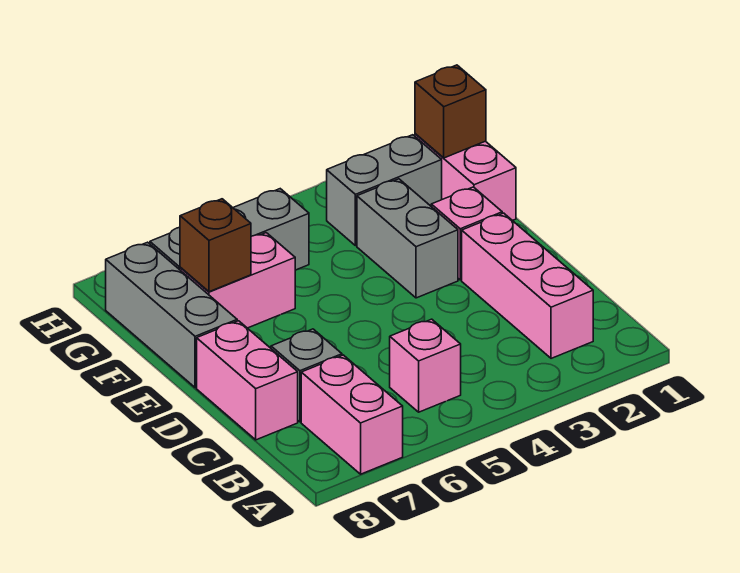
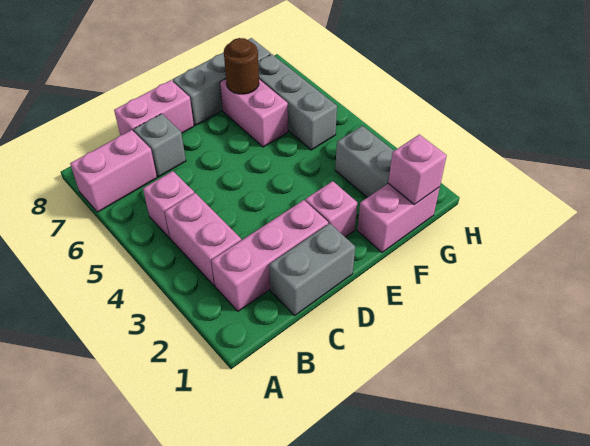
none -> pink brick B3:B4 level 1
grey brick E3:F3 level 1 -> grey brick C1:D1 level 1
brown brick F7 level 2 -> brown round brick F7 level 2
brown brick G1 level 2 -> pink brick G1 level 2

